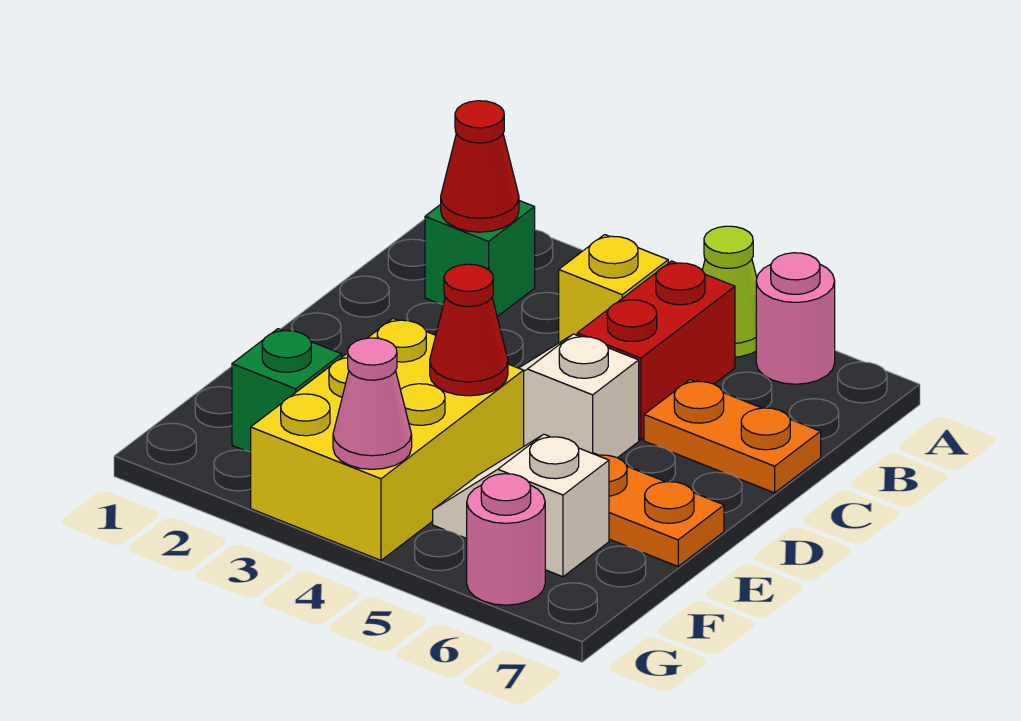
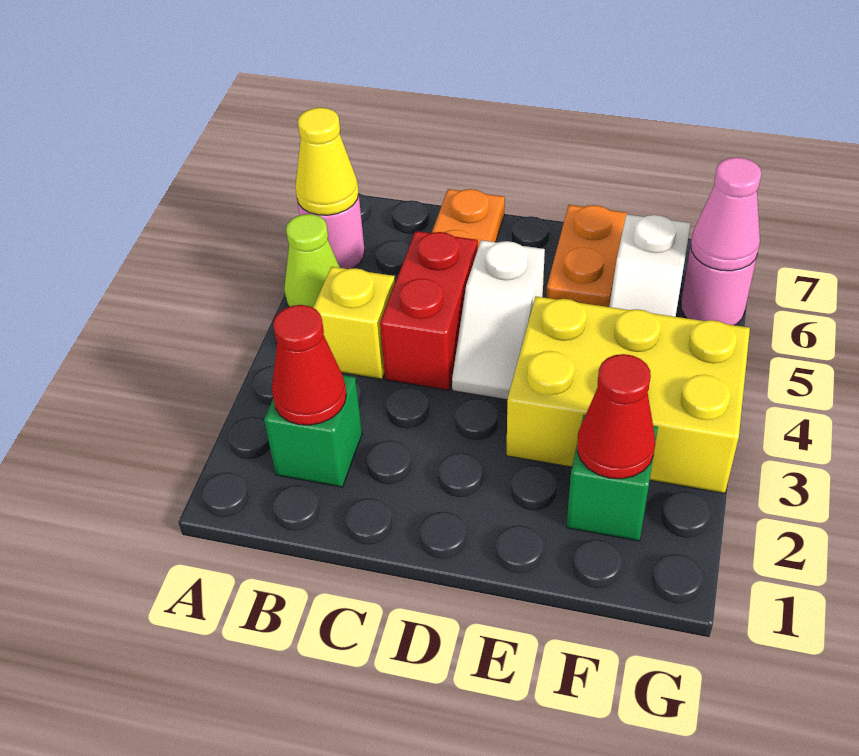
none -> yellow cone A6 level 2
red brick B5:C5 level 1 -> red brick C4:C5 level 1
red cone E4 level 2 -> red cone F2 level 2
pink cone G4 level 2 -> pink cone G6 level 2

